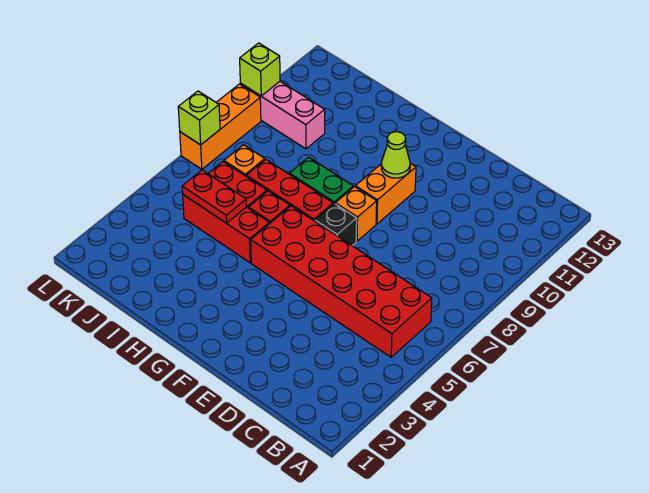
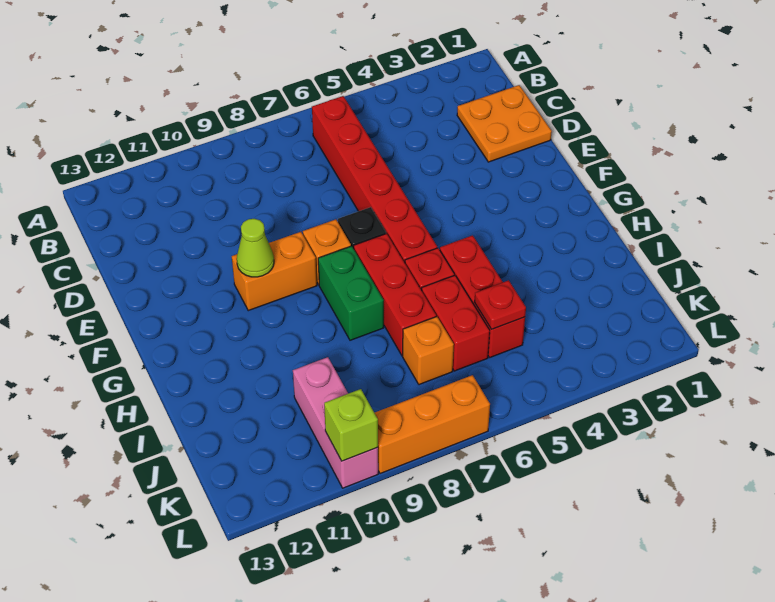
red brick B5:G6 level 1 -> red brick B6:G6 level 1
none -> orange plate C1:D2 level 1
red plate I5:J5 level 2 -> red plate J5 level 2
lime brick L7 level 2 -> none

